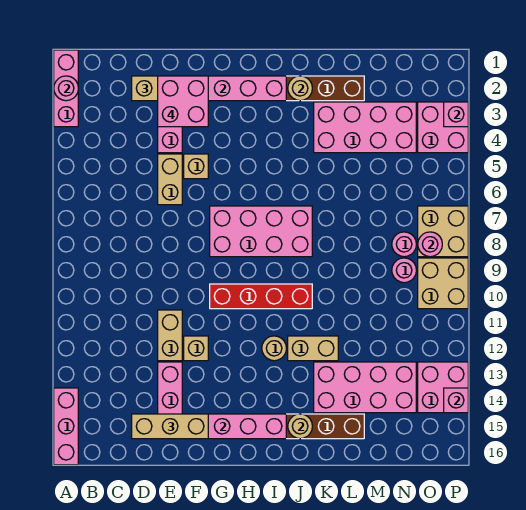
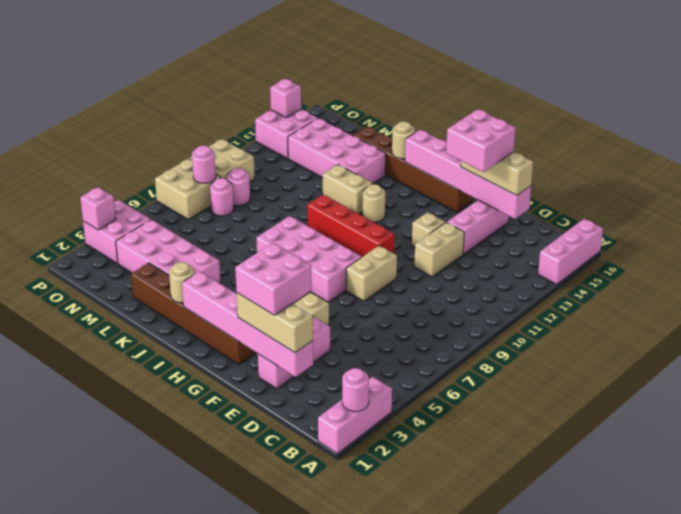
tan brick E5:E6 level 1 -> tan brick F8:F9 level 1
none -> pink brick E14:F15 level 4

